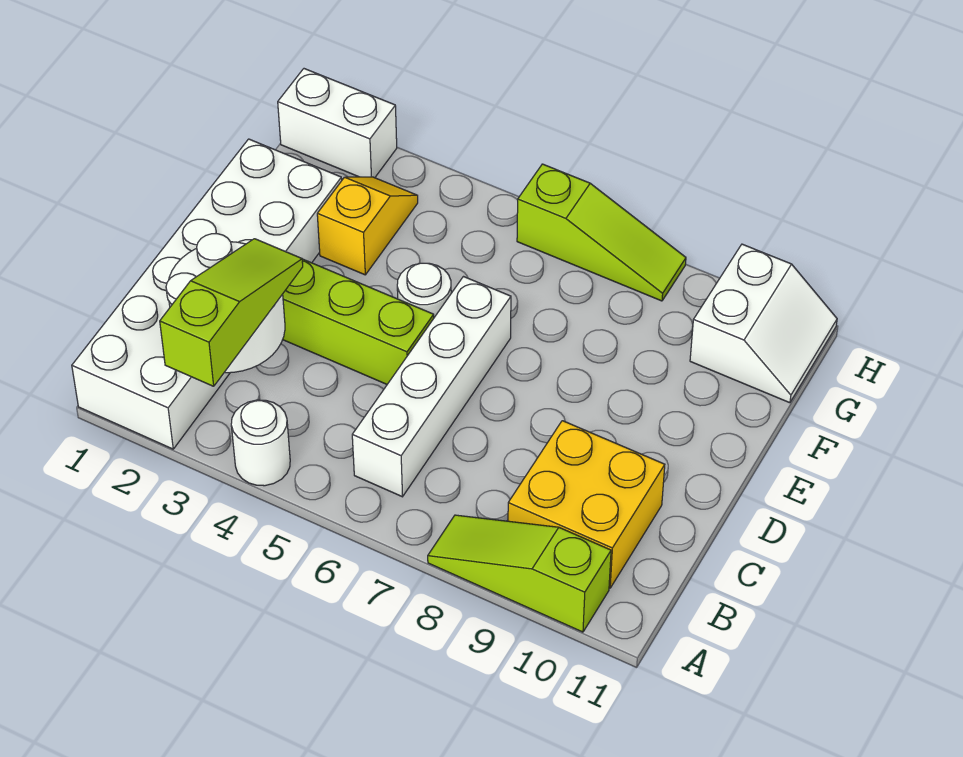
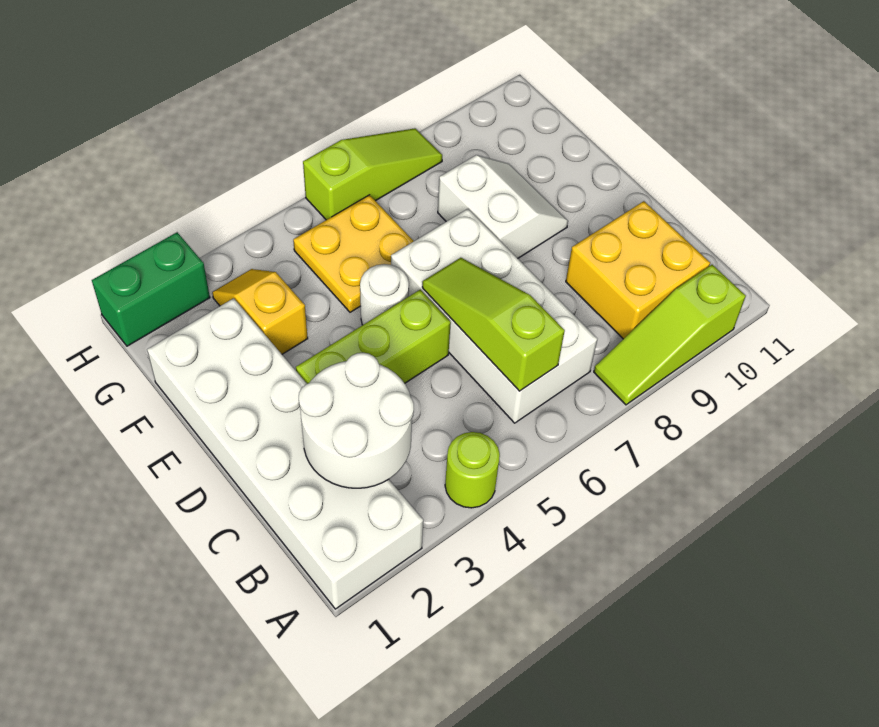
lime slope A3:C3 level 3 top A -> lime slope B6:D6 level 2 top B
white round brick A4 level 1 -> lime round brick A4 level 1
white brick B6:E6 level 1 -> white brick B6:E7 level 1
none -> yellow plate F5:G6 level 1
white slope G10:H11 level 1 top 10 -> white slope E8:F9 level 1 top 8
white brick H1:H2 level 1 -> green brick H1:H2 level 1

